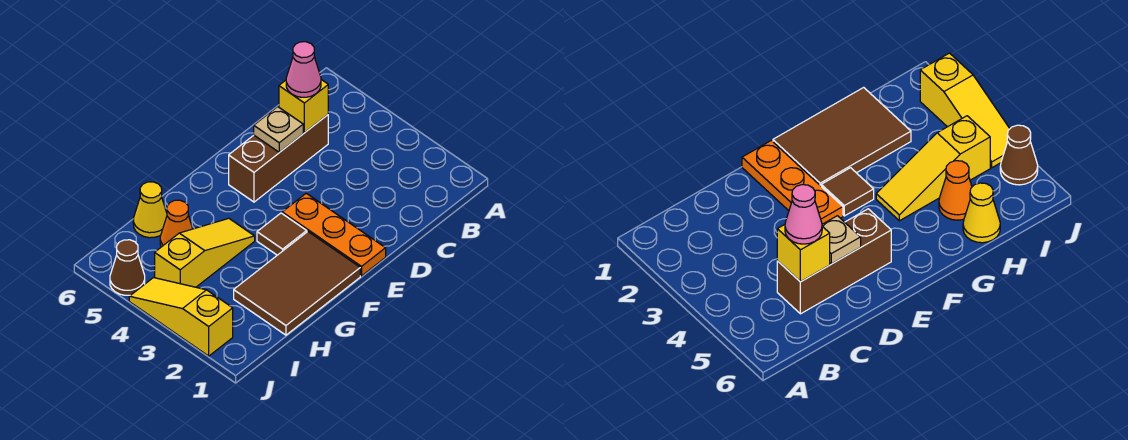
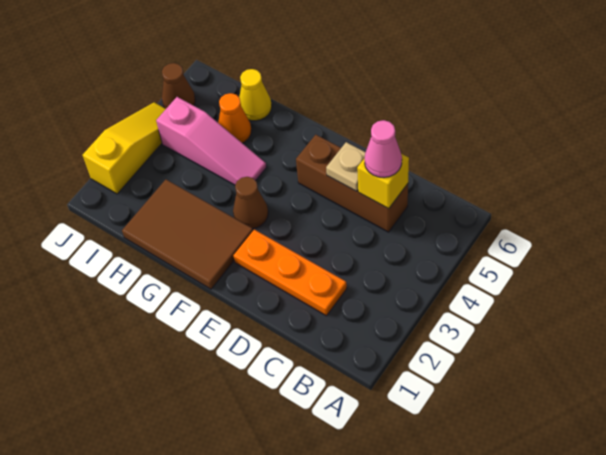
orange plate E1:E3 level 1 -> orange plate C2:E2 level 1
brown tile F3 level 1 -> brown cone F3 level 1
yellow slope G4:I4 level 1 top I -> pink slope G4:I4 level 1 top I

